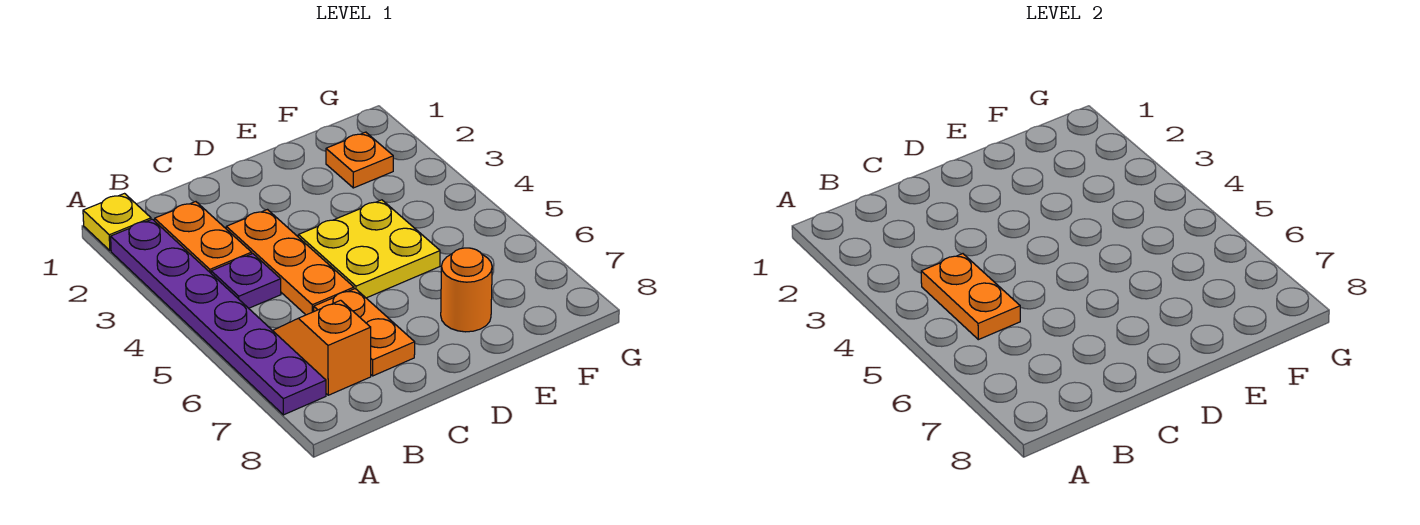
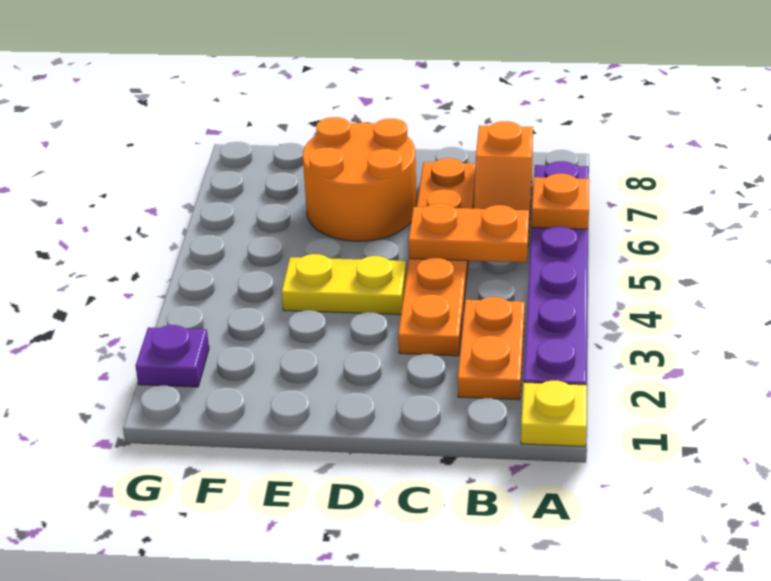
purple plate B4 level 1 -> purple plate G2 level 1
orange plate B4:B5 level 2 -> orange plate B5:C5 level 2
yellow plate D4:E5 level 1 -> yellow plate D4:E4 level 1
orange round brick E7 level 1 -> orange round brick D6:E7 level 1
orange plate F2 level 1 -> orange plate A6 level 2

